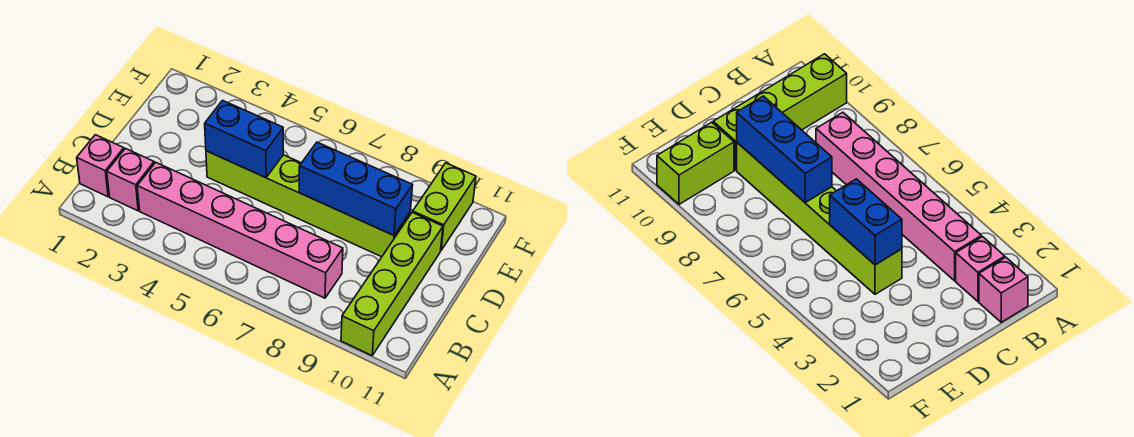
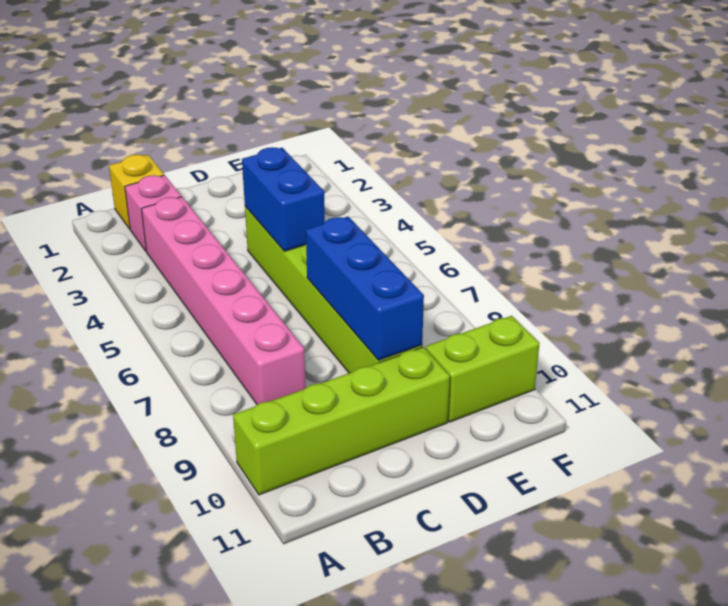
pink brick B1 level 1 -> yellow brick B1 level 1

